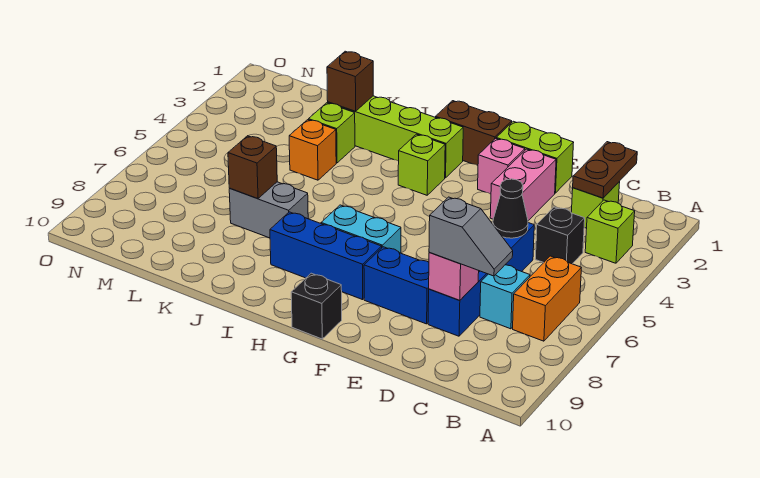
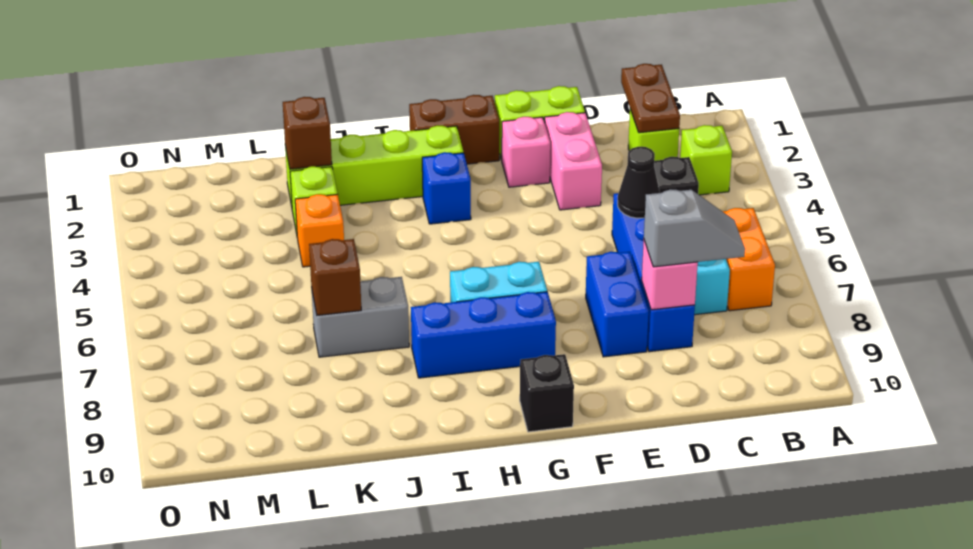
blue brick E8:F8 level 1 -> blue brick E7:E8 level 1
lime brick H3 level 1 -> blue brick H3 level 1

